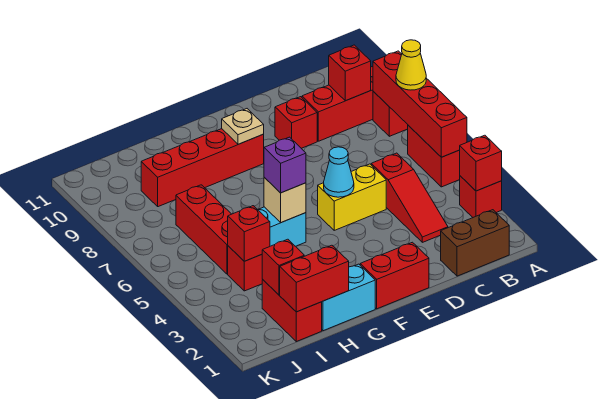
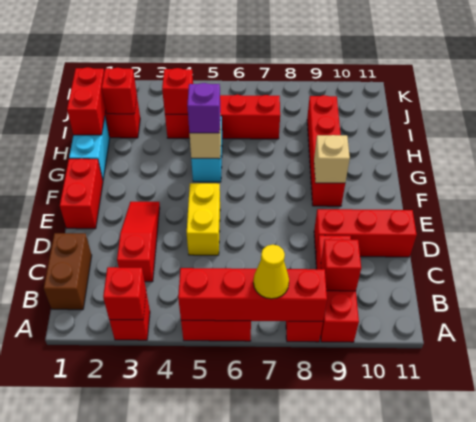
red slope C3:C5 level 1 top 5 -> red slope C3:E3 level 1 top C
red brick D9 level 1 -> red brick D9:D11 level 1
cyan cone E5 level 2 -> none
tan plate F9 level 2 -> tan brick F9 level 2

